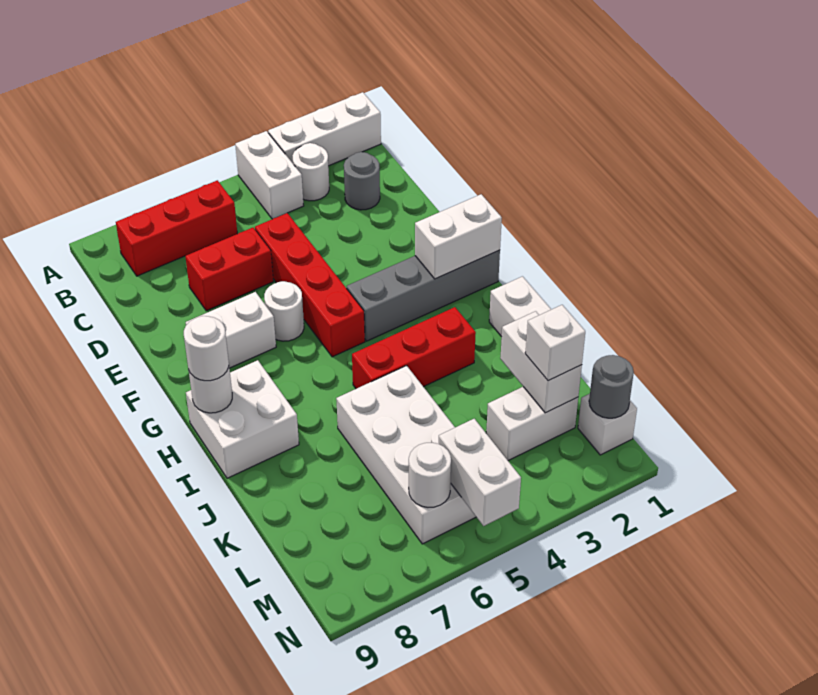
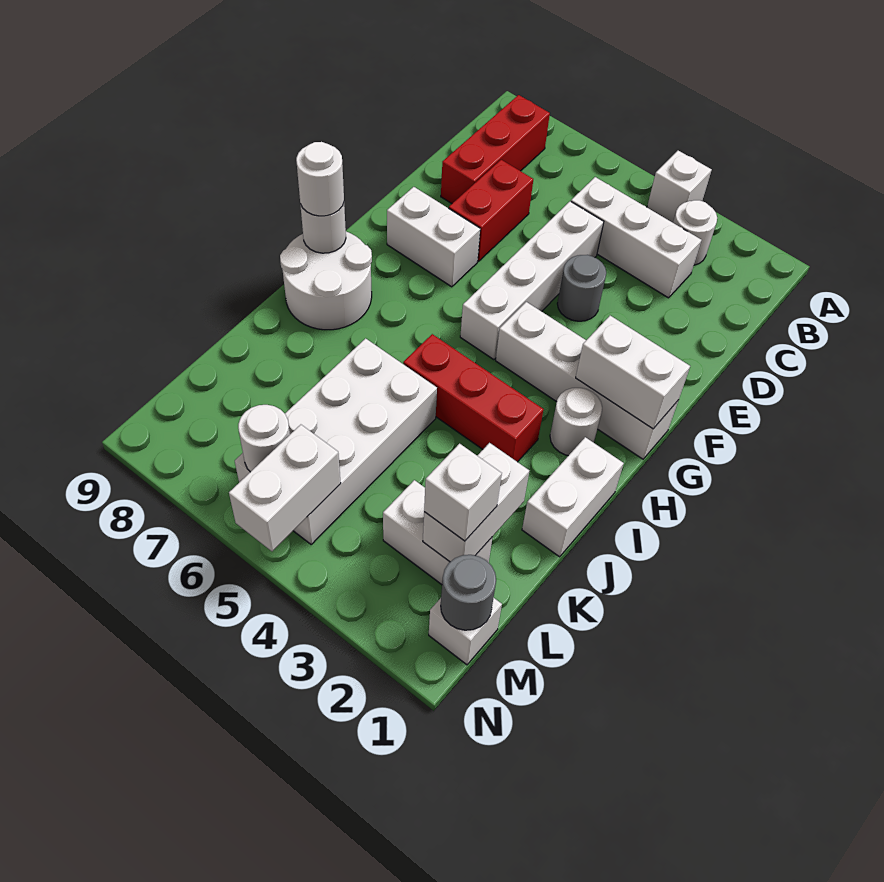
white brick A1:A3 level 1 -> white brick C3:C5 level 1
white brick A4:B4 level 1 -> white brick A4 level 1
red brick B6:B8 level 1 -> red brick B8:D8 level 1
grey round brick C2 level 1 -> grey round brick E4 level 1
red brick D5:G5 level 1 -> white brick D5:G5 level 1
red brick D6:D7 level 1 -> red brick D7:E7 level 1
white round brick F6 level 1 -> white round brick H2 level 1
grey brick G1:G4 level 1 -> white brick G1:G4 level 1
white brick H8:I9 level 1 -> white round brick H8:I9 level 1

